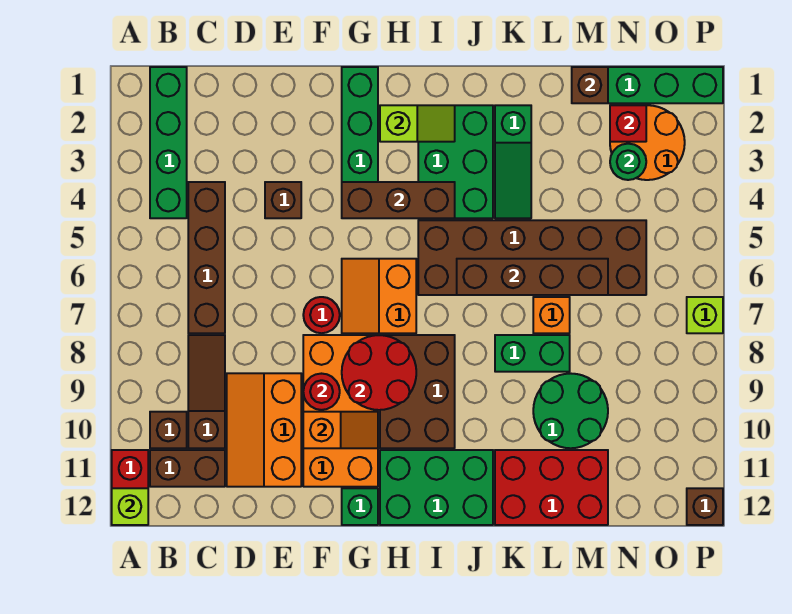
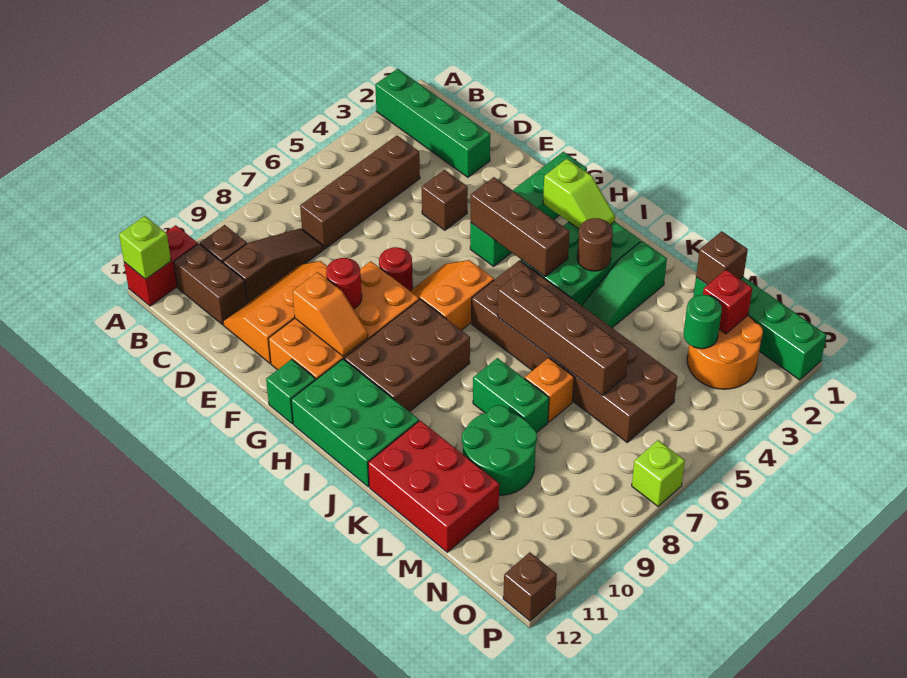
green brick B1:B4 level 1 -> green brick A2:D2 level 1
red round brick G8:H9 level 2 -> none
none -> brown round brick J3 level 2

